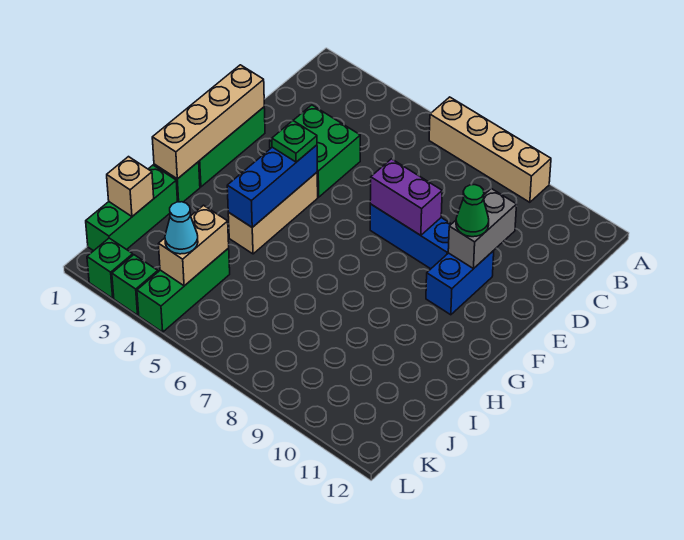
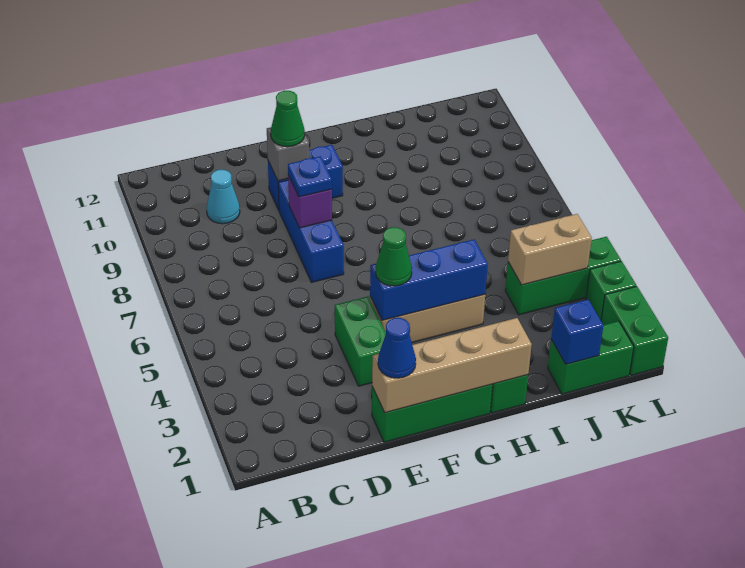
tan brick A6:A9 level 1 -> none
green brick D3:E4 level 1 -> green brick E3:E4 level 1
grey brick D10:E10 level 2 -> grey brick E10 level 2
none -> blue cone E1 level 3
purple brick E7:E8 level 2 -> purple brick E8 level 2
none -> blue plate E8 level 3
green plate F4 level 3 -> green cone F4 level 3
green brick I1:K1 level 1 -> green brick J1:K1 level 1
tan brick J1 level 2 -> blue brick J1 level 2
cyan cone K4 level 3 -> cyan cone C10 level 1
green brick L2 level 1 -> green brick L1:L2 level 1

